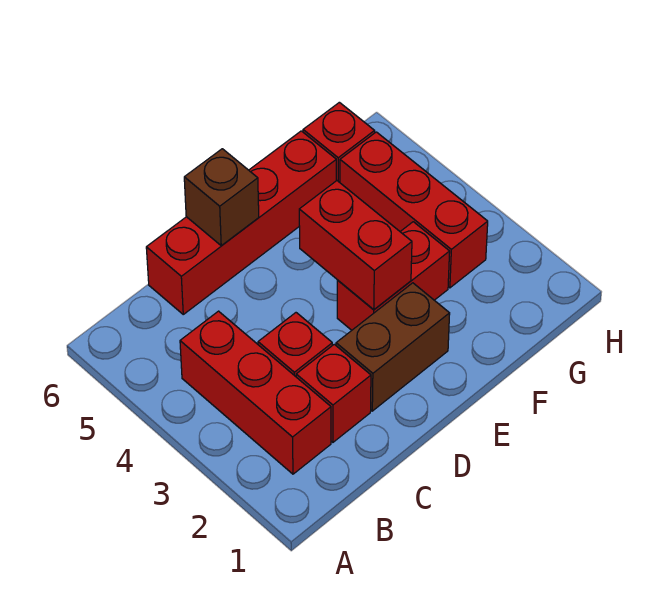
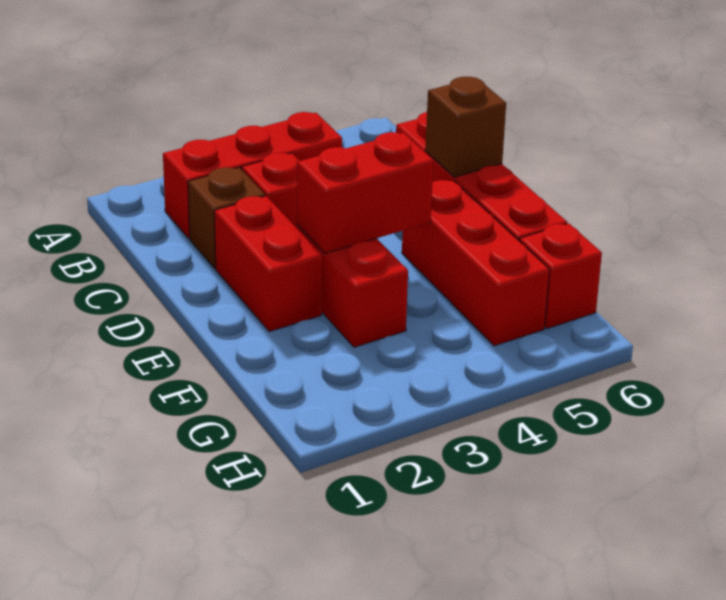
red brick C2 level 1 -> brown brick C2 level 1
brown brick D2:E2 level 1 -> red brick D2:E2 level 1
red brick G3:G5 level 1 -> red brick E5:G5 level 1

